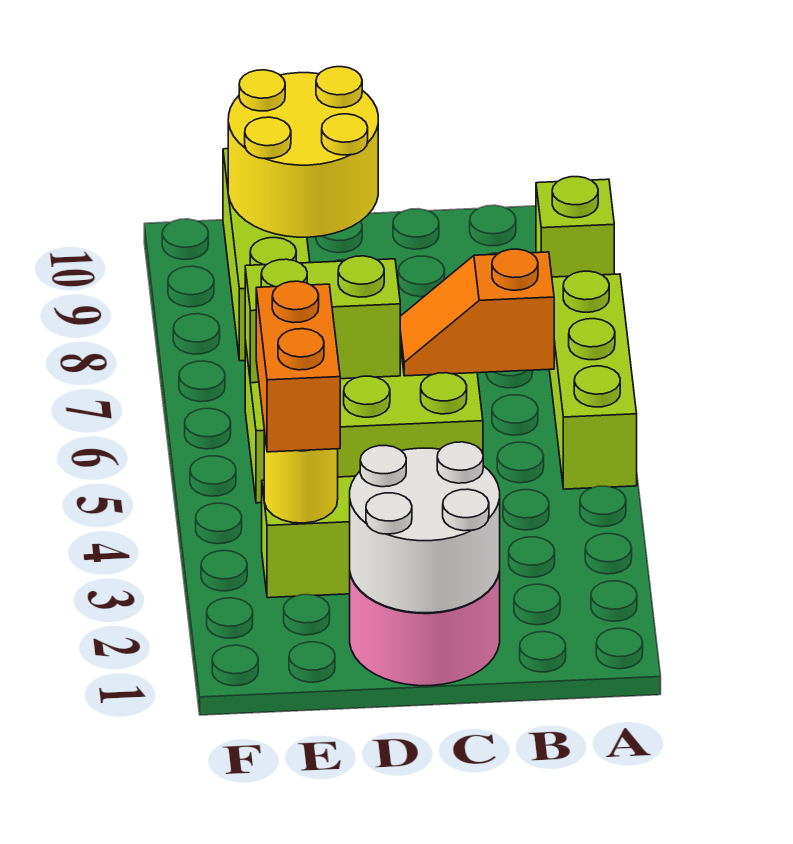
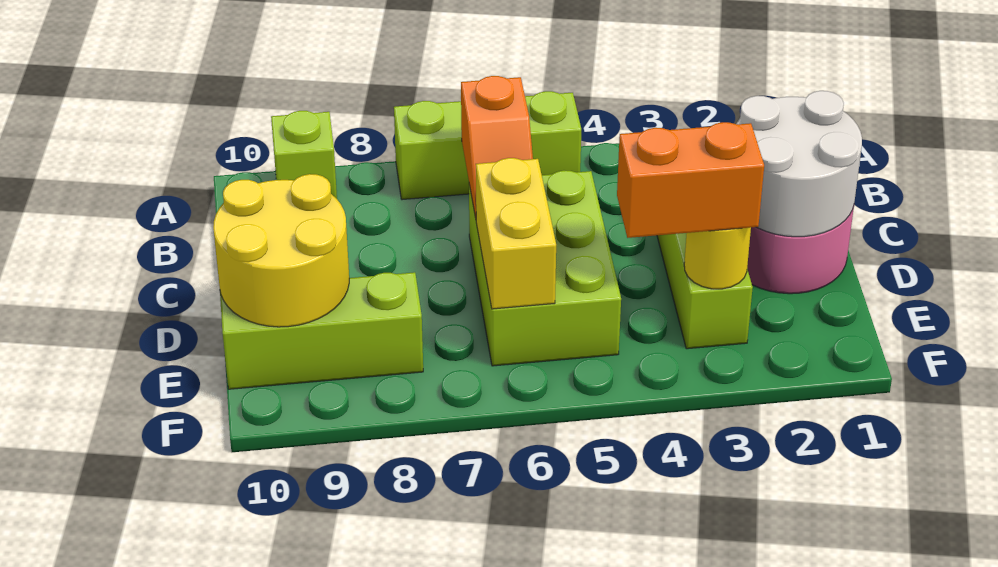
lime brick D6:E6 level 2 -> yellow brick D6:E6 level 2

